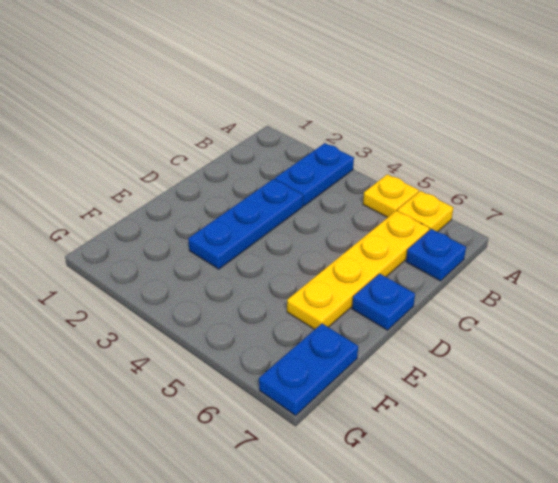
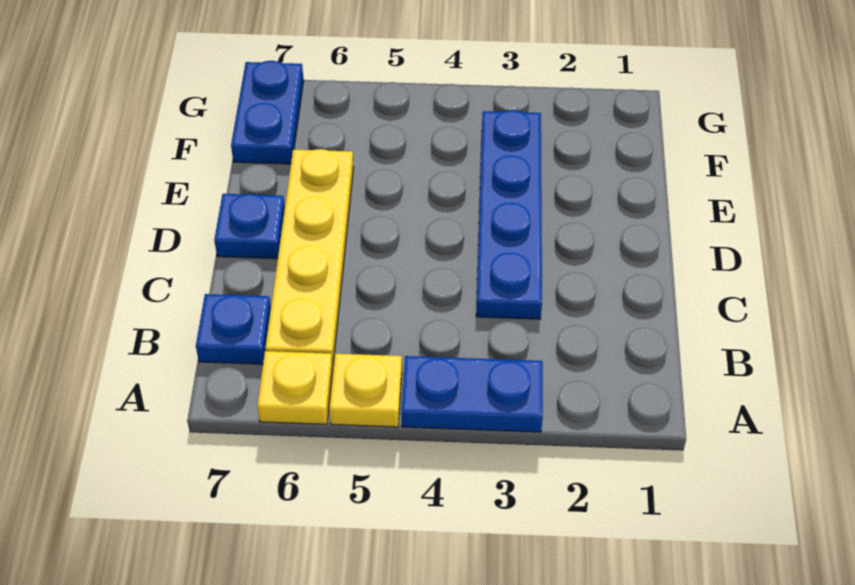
blue plate A3:B3 level 1 -> blue plate A3:A4 level 1
blue plate C3:E3 level 1 -> blue plate C3:F3 level 1

